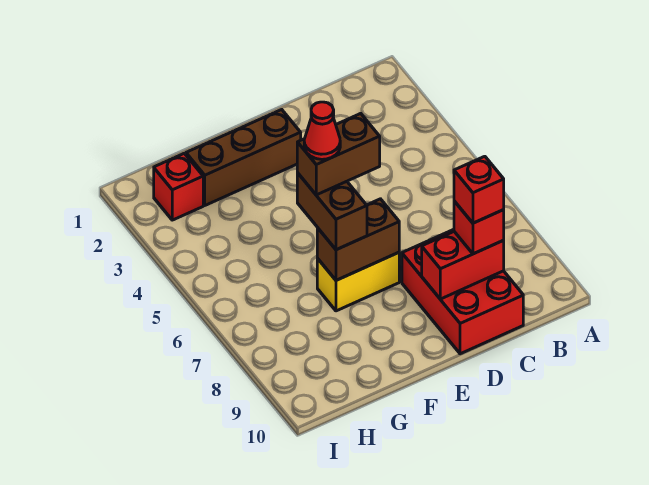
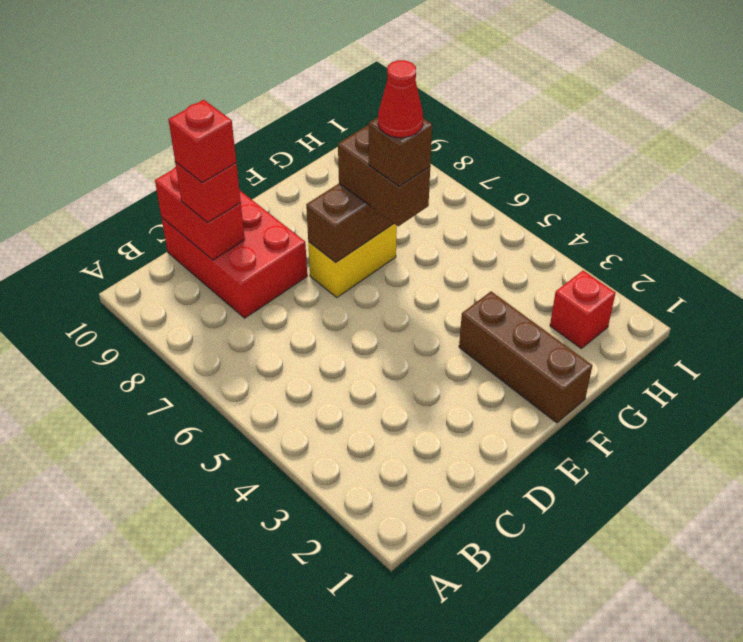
red brick C9:D9 level 2 -> red brick C9:C10 level 2
brown brick E2:G2 level 1 -> brown brick F1:F3 level 1
brown brick E6:F6 level 4 -> brown brick F6 level 4

